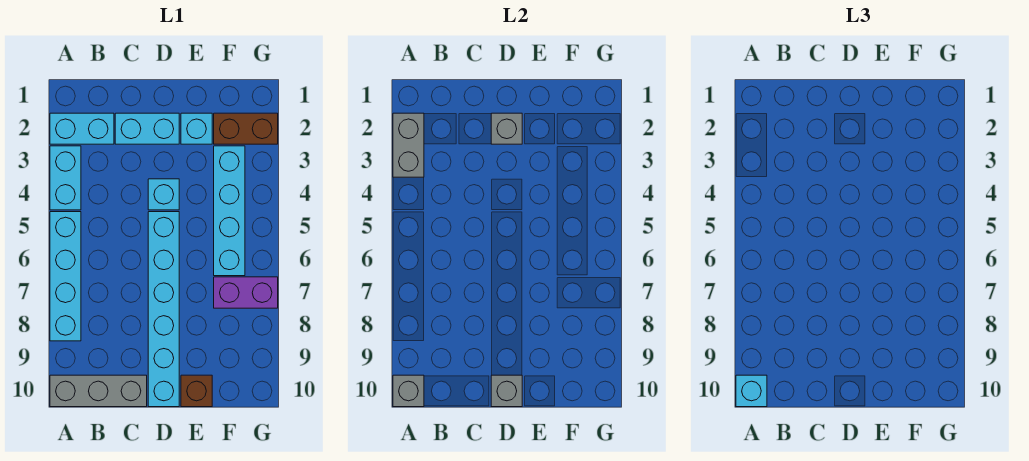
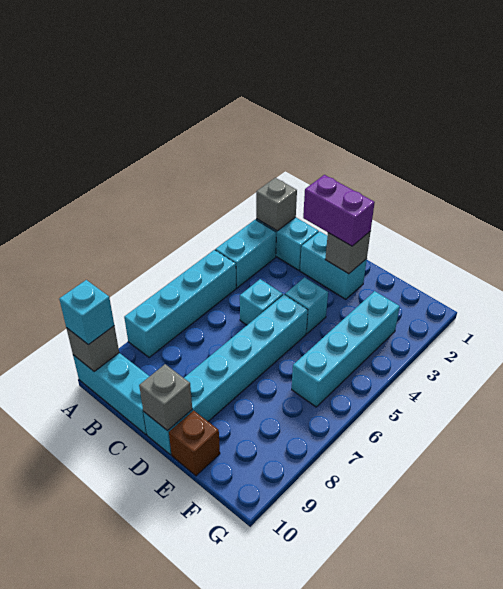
grey brick A2:A3 level 2 -> grey brick A2 level 2
grey brick A10:C10 level 1 -> cyan brick A10:C10 level 1
cyan brick E2 level 1 -> cyan brick C5 level 1
brown brick F2:G2 level 1 -> none
purple brick F7:G7 level 1 -> purple brick C2:D2 level 3

